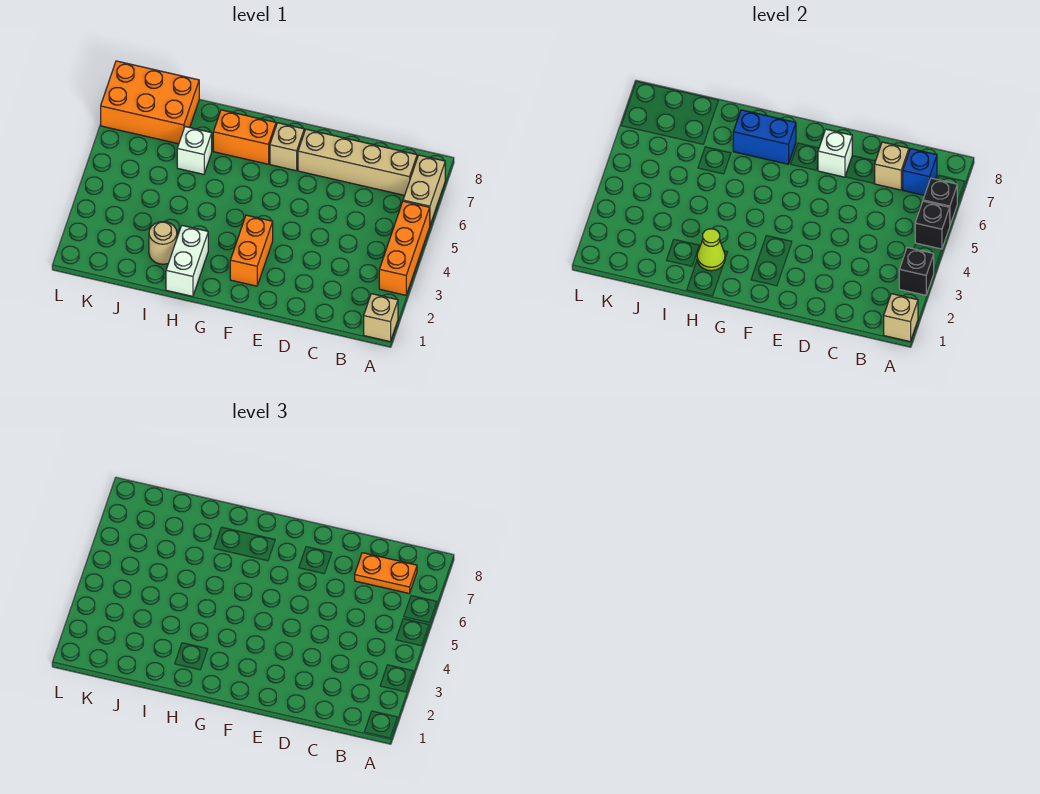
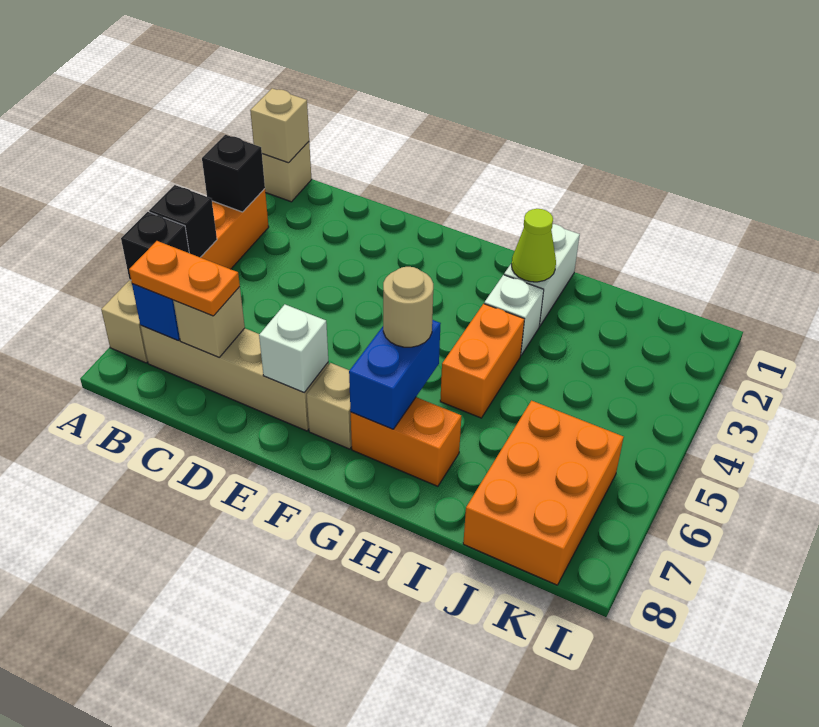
orange brick F2:F3 level 1 -> orange brick H4:H5 level 1
blue brick G7:H7 level 2 -> blue brick G6:G7 level 2
tan round brick I2 level 1 -> tan round brick G6 level 3
white brick I6 level 1 -> white brick H3 level 1
orange brick J7:L8 level 1 -> orange brick J6:K8 level 1

